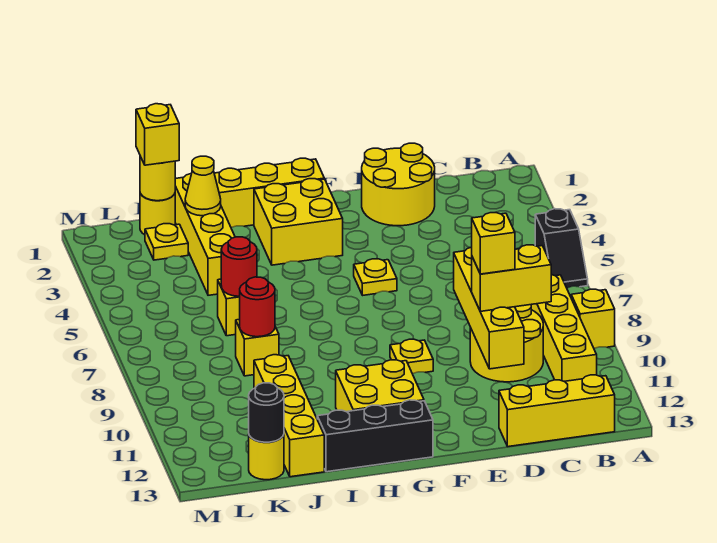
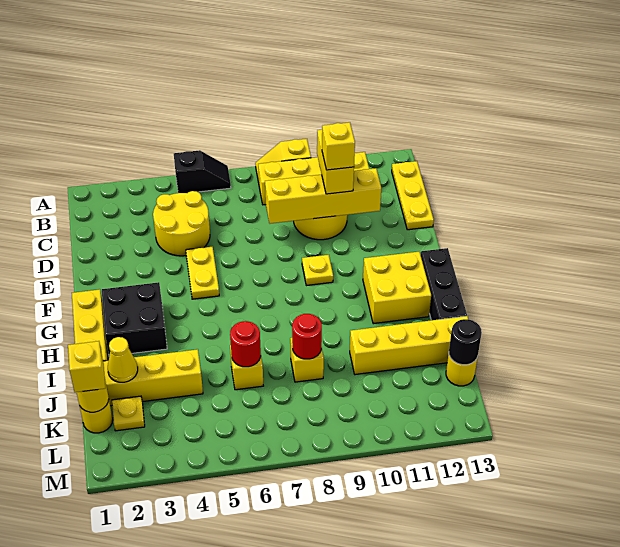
yellow brick B13:D13 level 1 -> yellow plate B13:D13 level 1
yellow round brick D1:E2 level 1 -> yellow round brick C4:D5 level 1
yellow plate F5 level 1 -> yellow plate E5:F5 level 1
yellow brick G2:H3 level 1 -> black brick G2:H3 level 1

